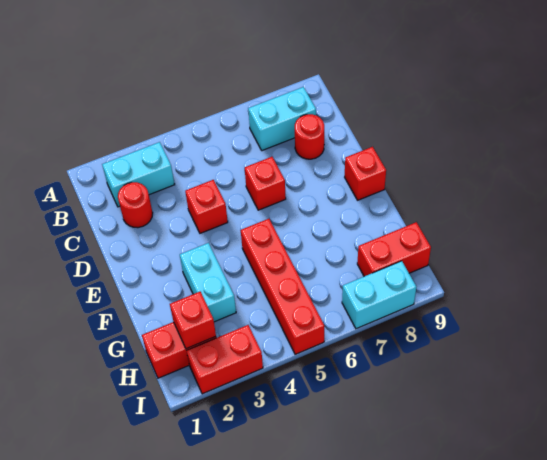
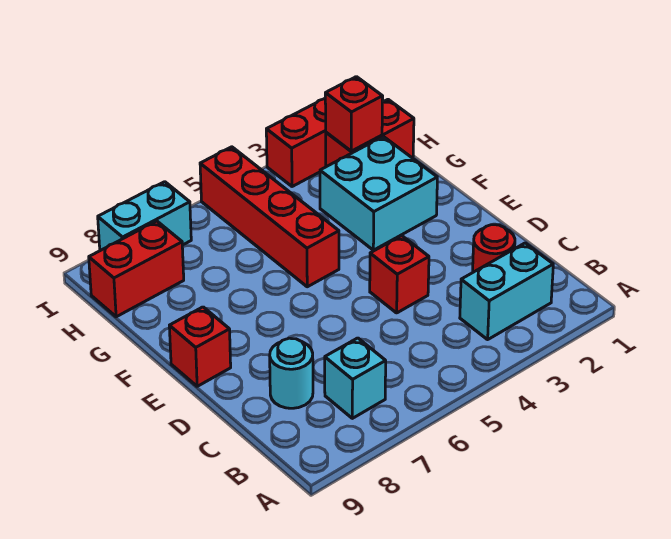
cyan brick B7:B8 level 1 -> cyan brick B7 level 1
red round brick C8 level 1 -> cyan round brick C8 level 1
red brick D6 level 1 -> none
cyan brick F3:G3 level 1 -> cyan brick F2:G3 level 1

